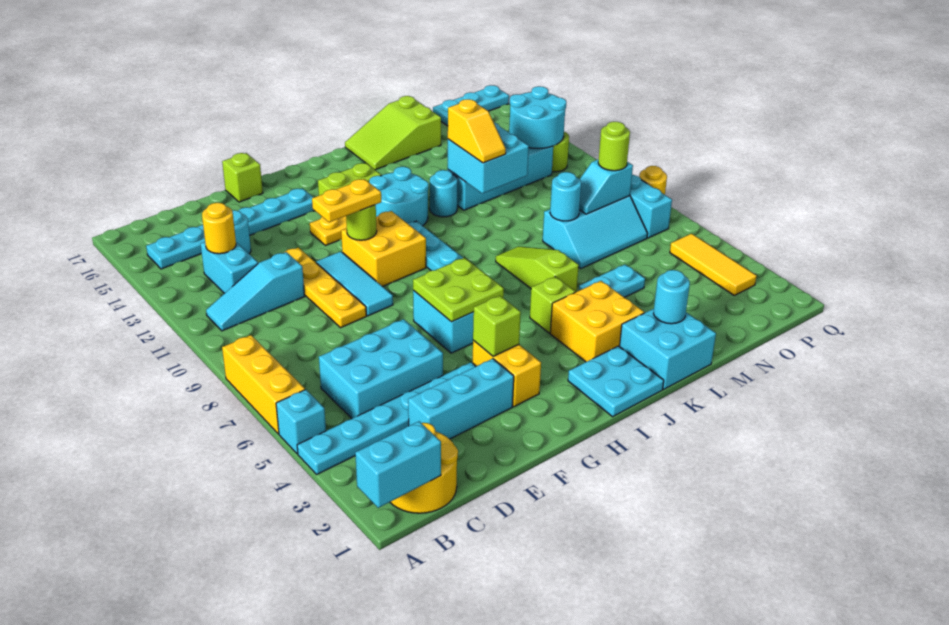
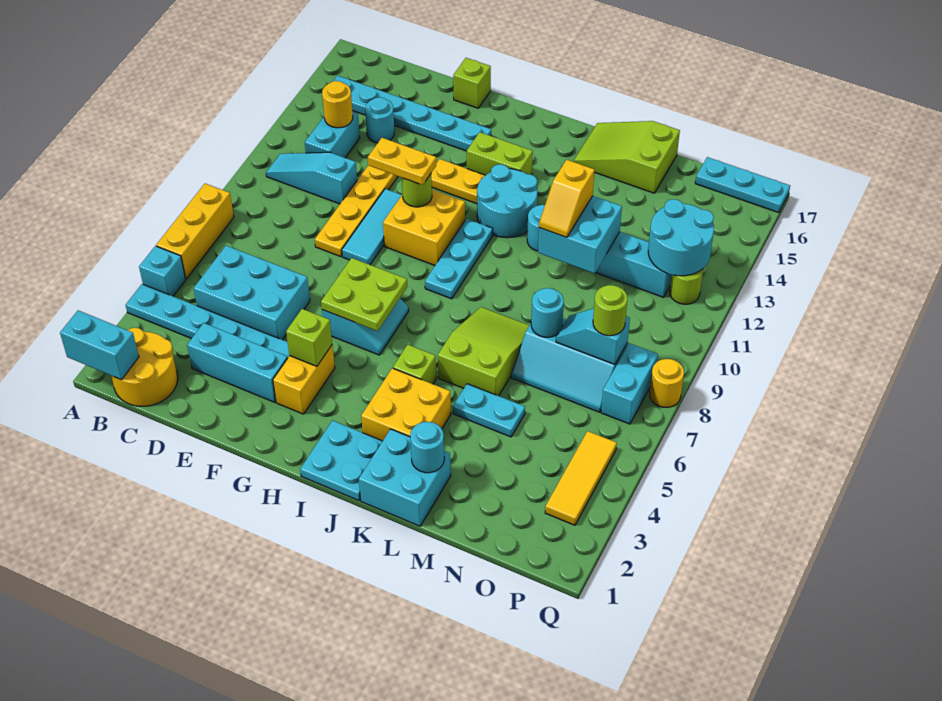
lime slope K6:K8 level 1 top 6 -> lime slope K6:L8 level 1 top 6

